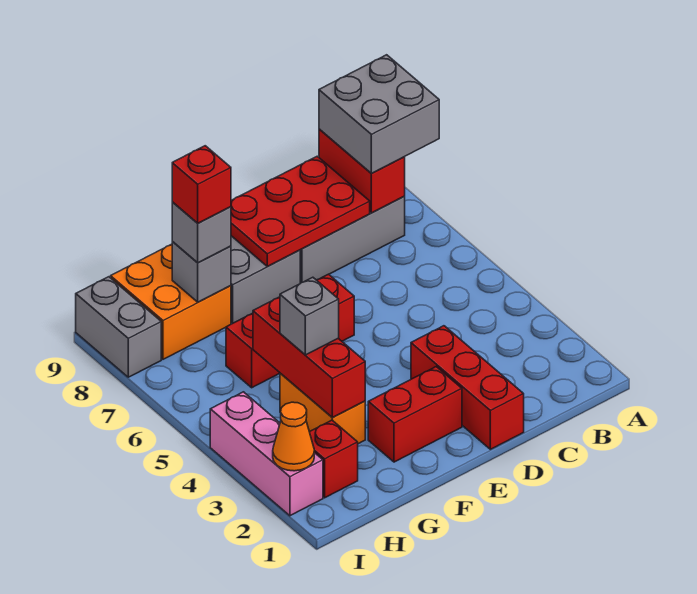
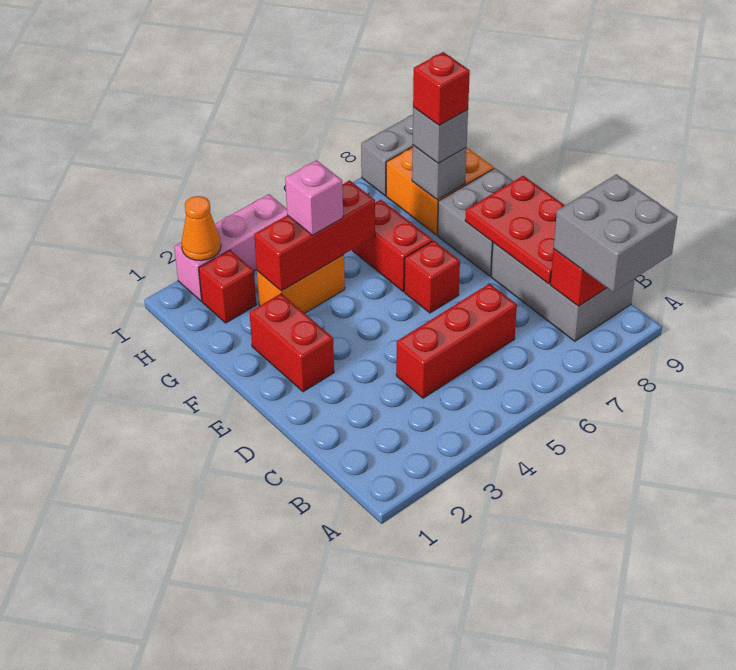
red brick D1:D3 level 1 -> red brick C4:C6 level 1
grey brick G4 level 3 -> pink brick G4 level 3

